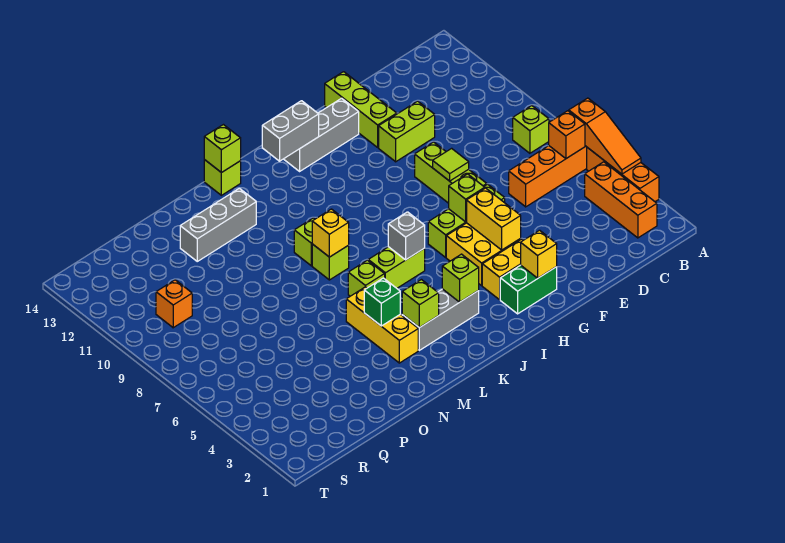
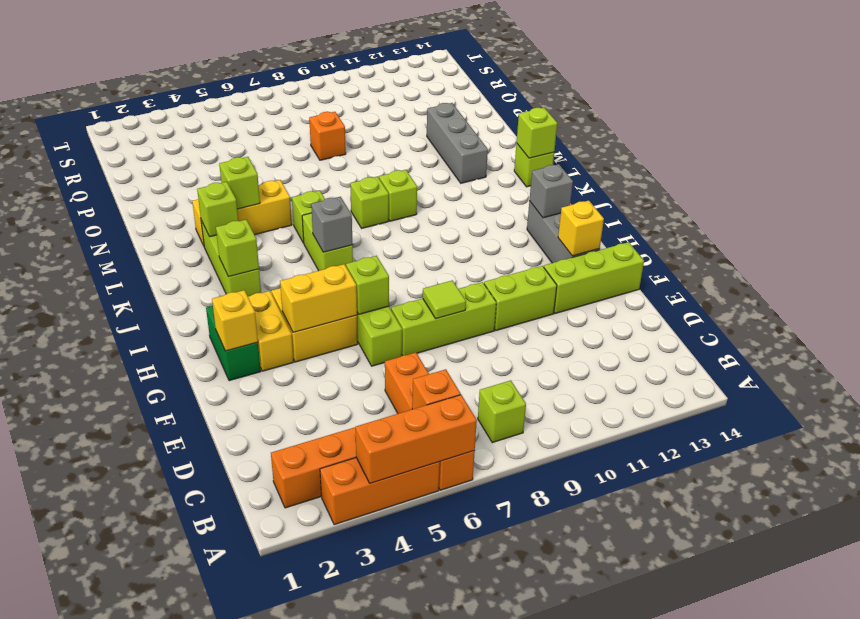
orange slope A4:A6 level 2 top 6 -> orange brick A4:A6 level 2
lime brick E11:F11 level 1 -> lime brick F10:F11 level 1
grey brick I13:J13 level 2 -> grey brick I13 level 2
grey brick J3:L3 level 1 -> lime brick J3:L3 level 1
yellow brick L8 level 2 -> yellow brick G13 level 2
green brick M4 level 2 -> lime brick M4 level 2
orange brick R10 level 1 -> orange brick P8 level 1

